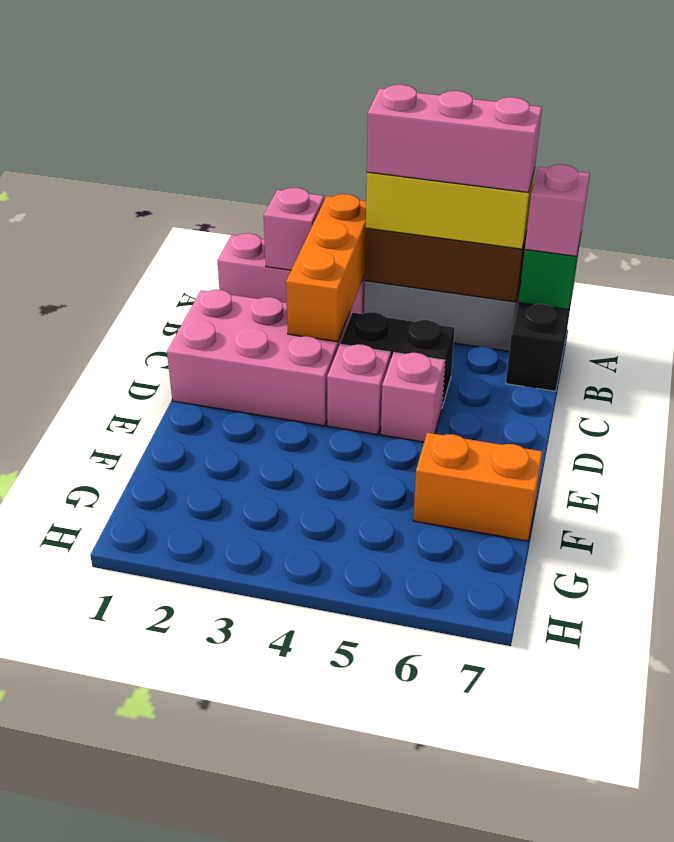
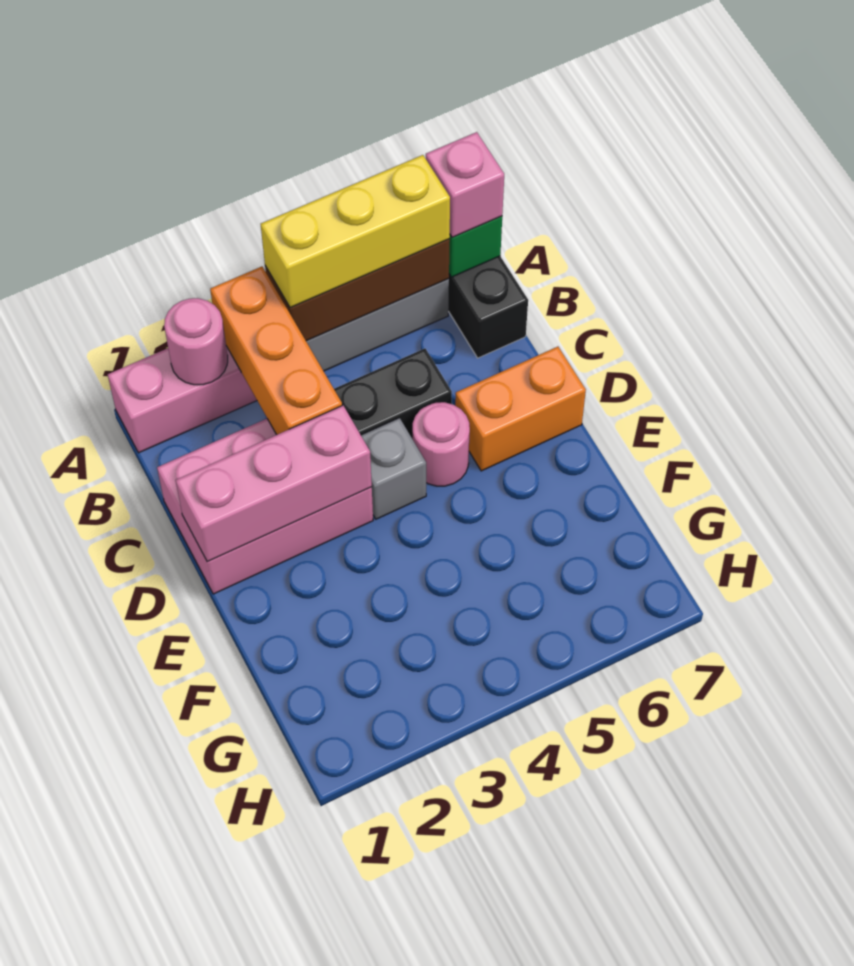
pink brick A2 level 2 -> pink round brick A2 level 2
pink brick A4:A6 level 4 -> pink brick D1:D3 level 2
pink brick D4 level 1 -> grey brick D4 level 1
pink brick D5 level 1 -> pink round brick D5 level 1
orange brick F6:F7 level 1 -> orange brick D6:D7 level 1

